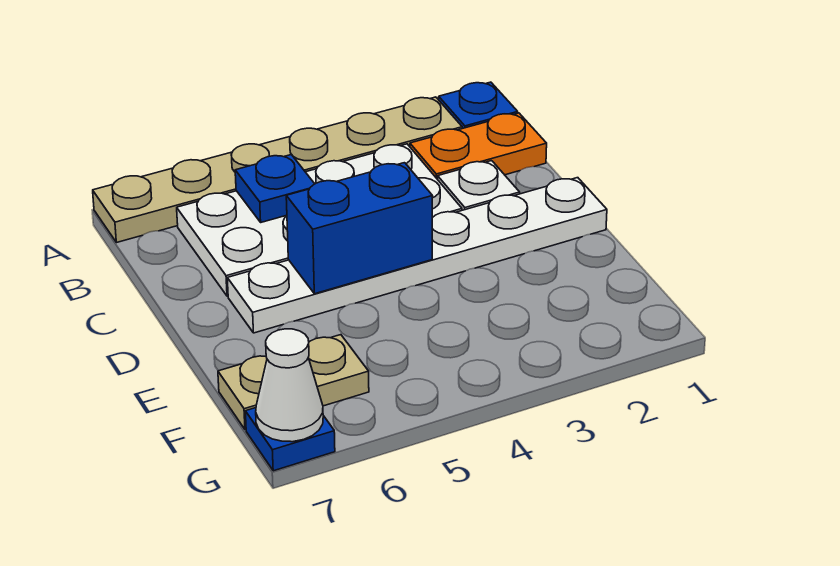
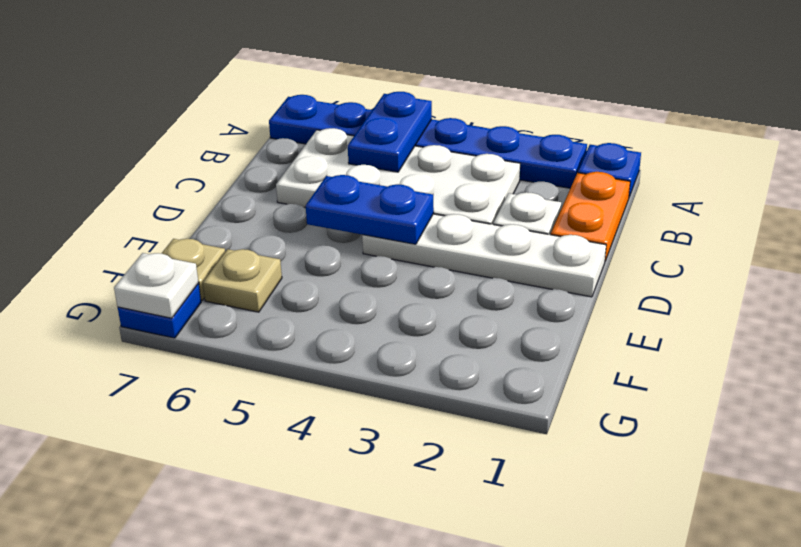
tan plate A2:A7 level 1 -> blue plate A2:A7 level 1
orange plate B1:B2 level 1 -> orange plate B1:C1 level 1
blue plate B5 level 2 -> blue plate A5:B5 level 2
white plate D1:D6 level 1 -> white plate D1:D4 level 1
blue brick D4:D5 level 2 -> blue plate D4:D5 level 2
white cone G7 level 2 -> white plate G7 level 2

